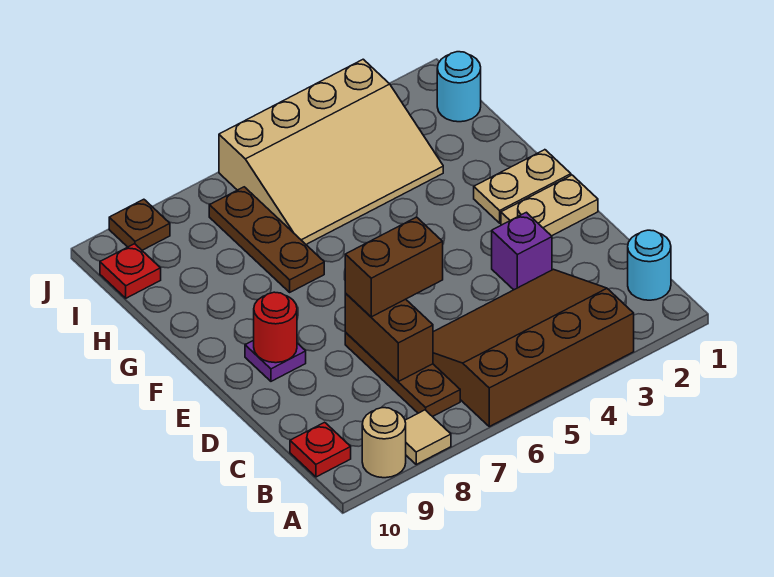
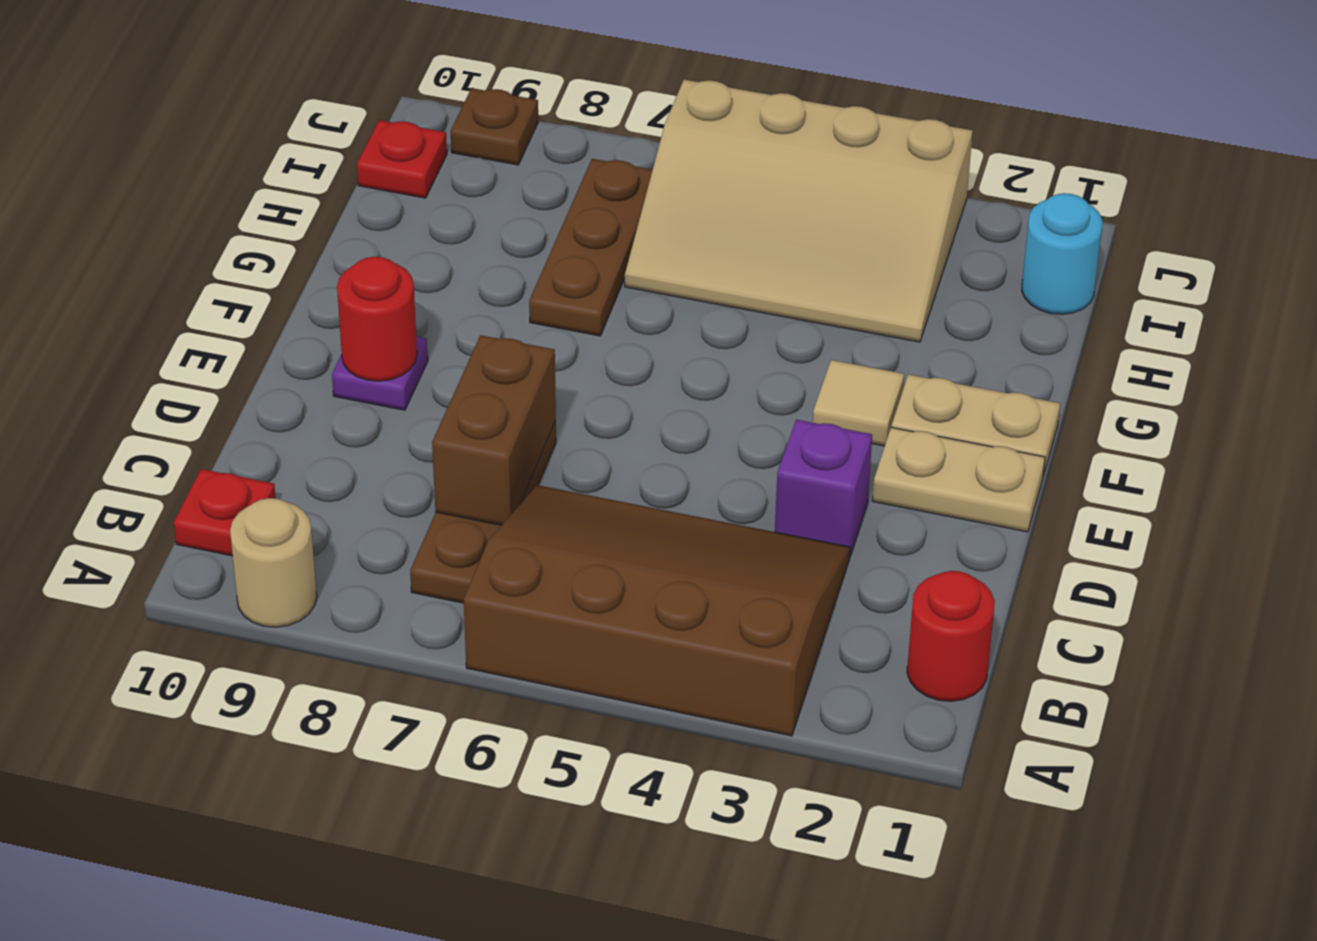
tan tile A8 level 1 -> tan tile F3 level 1
cyan round brick B1 level 1 -> red round brick B1 level 1
brown brick D6:D7 level 3 -> none

